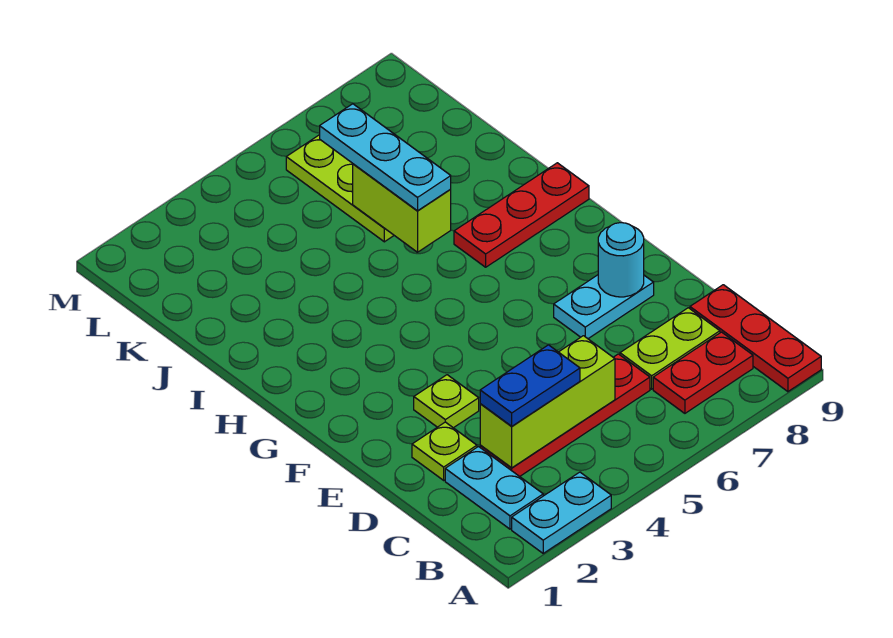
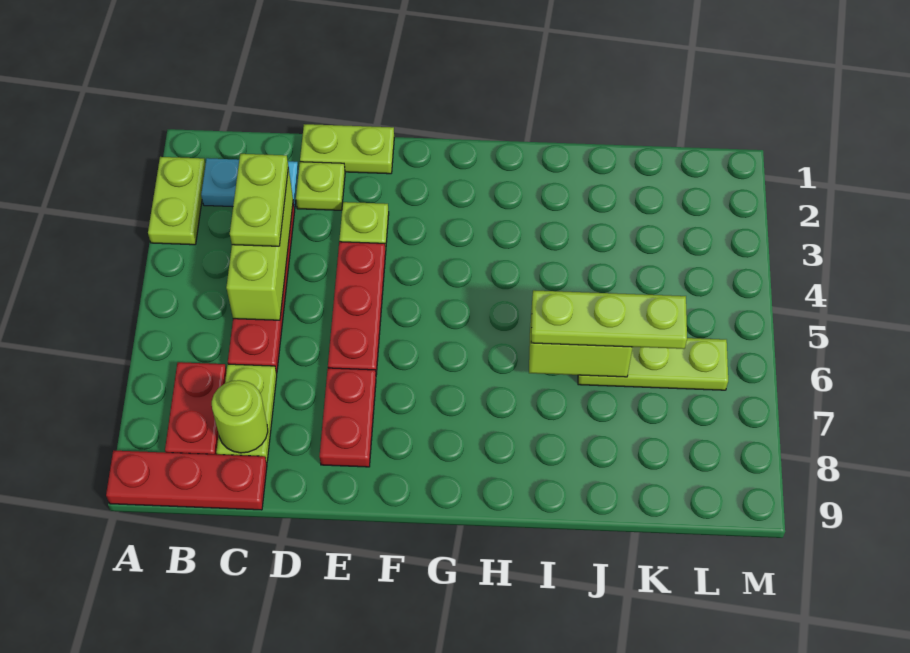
cyan plate A2:A3 level 1 -> lime plate A2:A3 level 1
blue plate C3:C4 level 3 -> lime plate C3:C4 level 3
none -> lime round brick C8 level 2
none -> lime plate D1:E1 level 1
cyan plate E7:E8 level 1 -> red plate E7:E8 level 1
cyan round brick E8 level 2 -> none
red plate H7:H9 level 1 -> red plate E4:E6 level 1
cyan plate I6:K6 level 3 -> lime plate I6:K6 level 3

